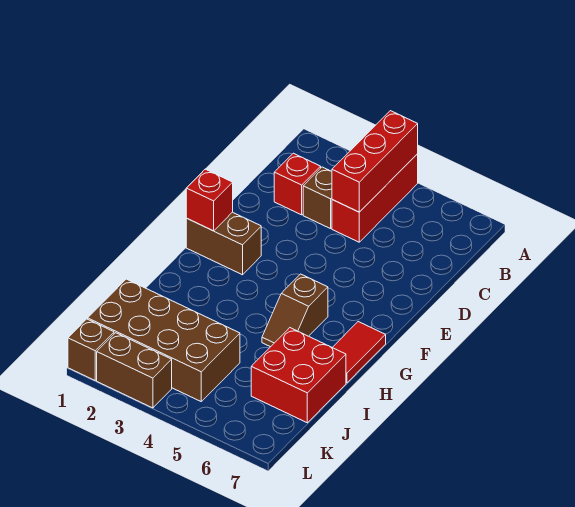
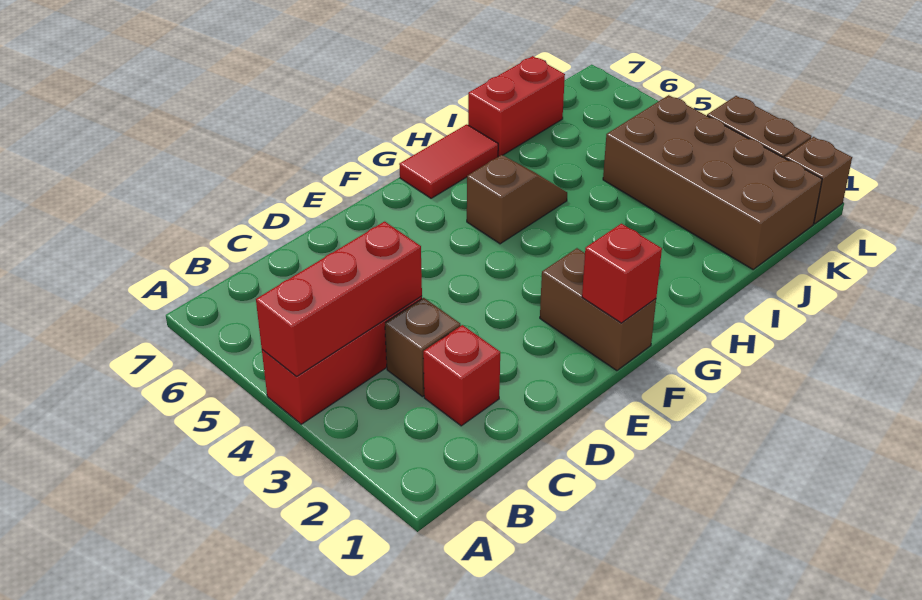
red brick I6:J7 level 1 -> red brick I7:J7 level 1

